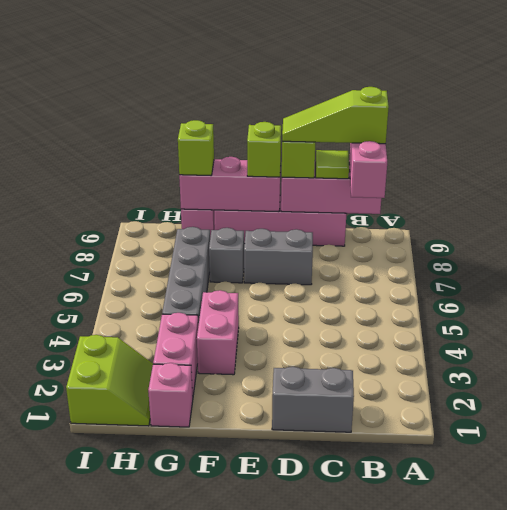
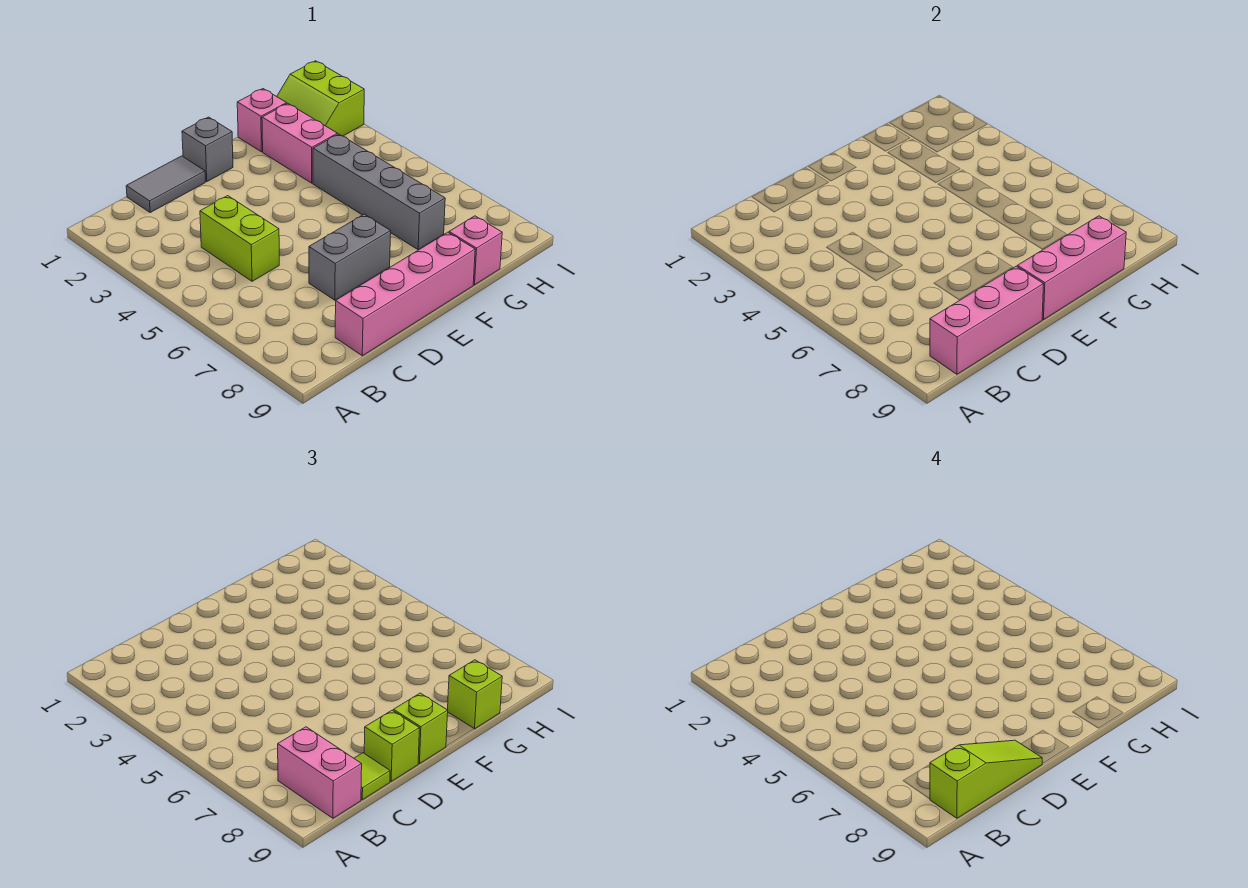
grey brick C1:D1 level 1 -> grey tile C1:D1 level 1
none -> lime brick C4:C5 level 1
pink brick F3:F4 level 1 -> none
grey brick F7 level 1 -> grey brick E1 level 1

